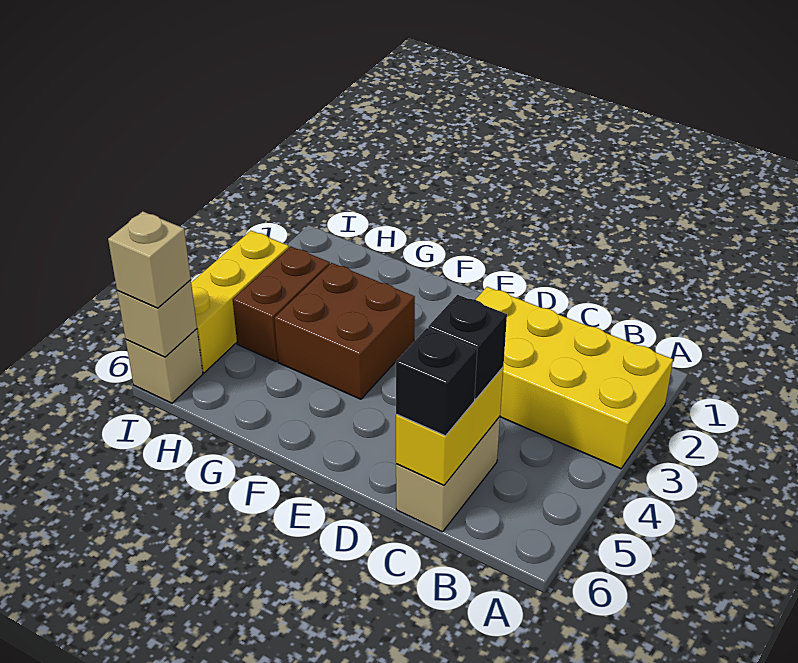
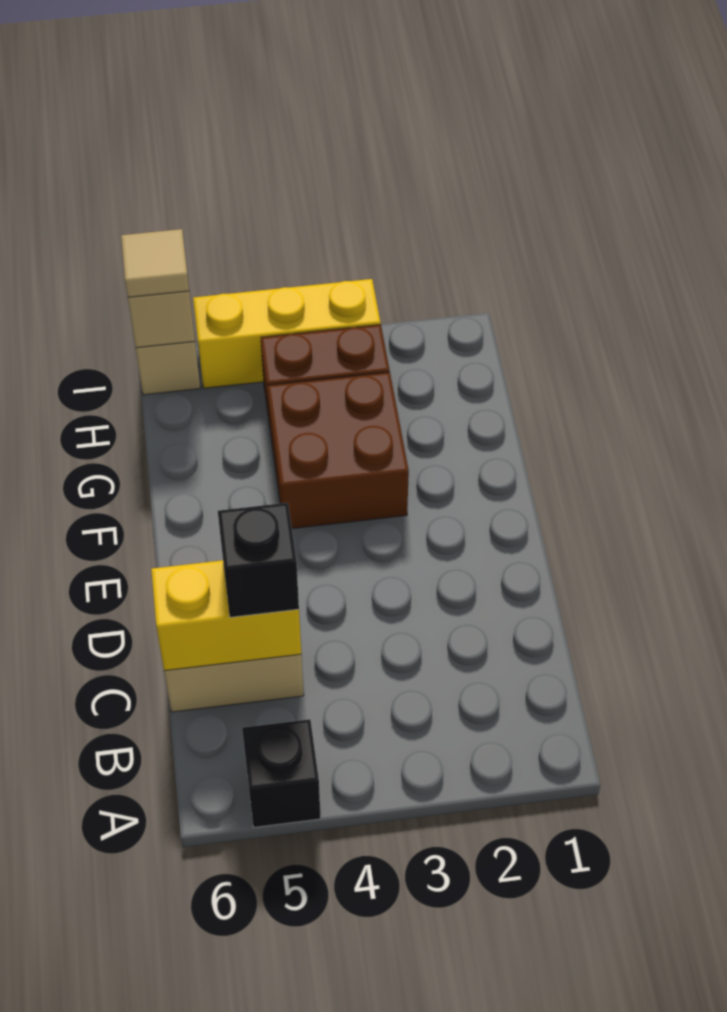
yellow brick A2:D3 level 1 -> none
black brick C6 level 3 -> black brick A5 level 1
tan brick I6 level 3 -> tan tile I6 level 3

